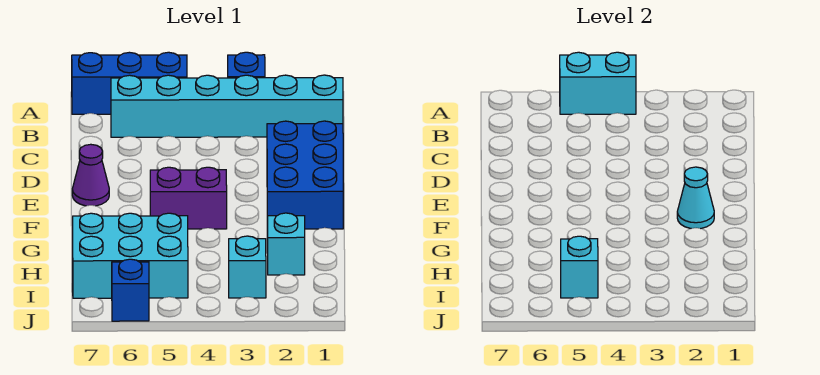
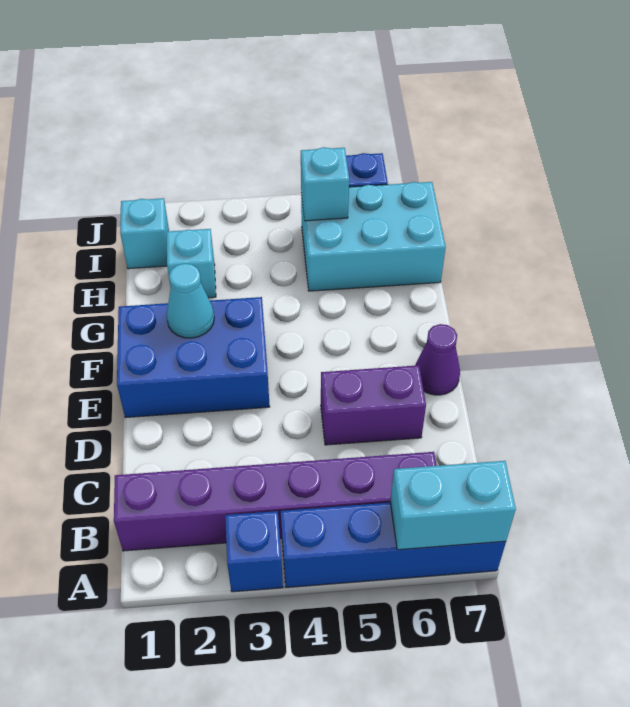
cyan brick A4:A5 level 2 -> cyan brick A6:A7 level 2
blue brick A5:A7 level 1 -> blue brick A4:A7 level 1
cyan brick B1:B6 level 1 -> purple brick B1:B6 level 1
blue brick D1:F2 level 1 -> blue brick E1:F3 level 1
purple brick F4:F5 level 1 -> purple brick D5:D6 level 1
cyan brick I3 level 1 -> cyan brick I1 level 1

